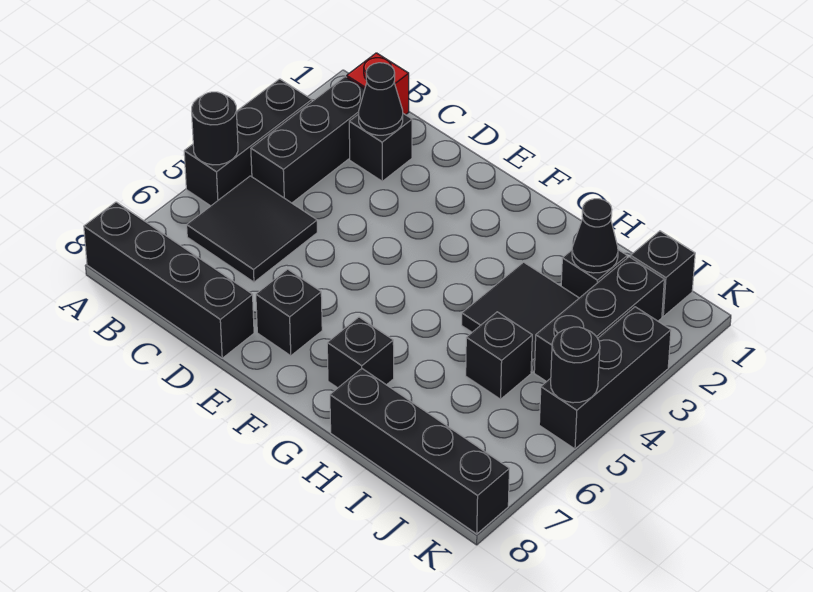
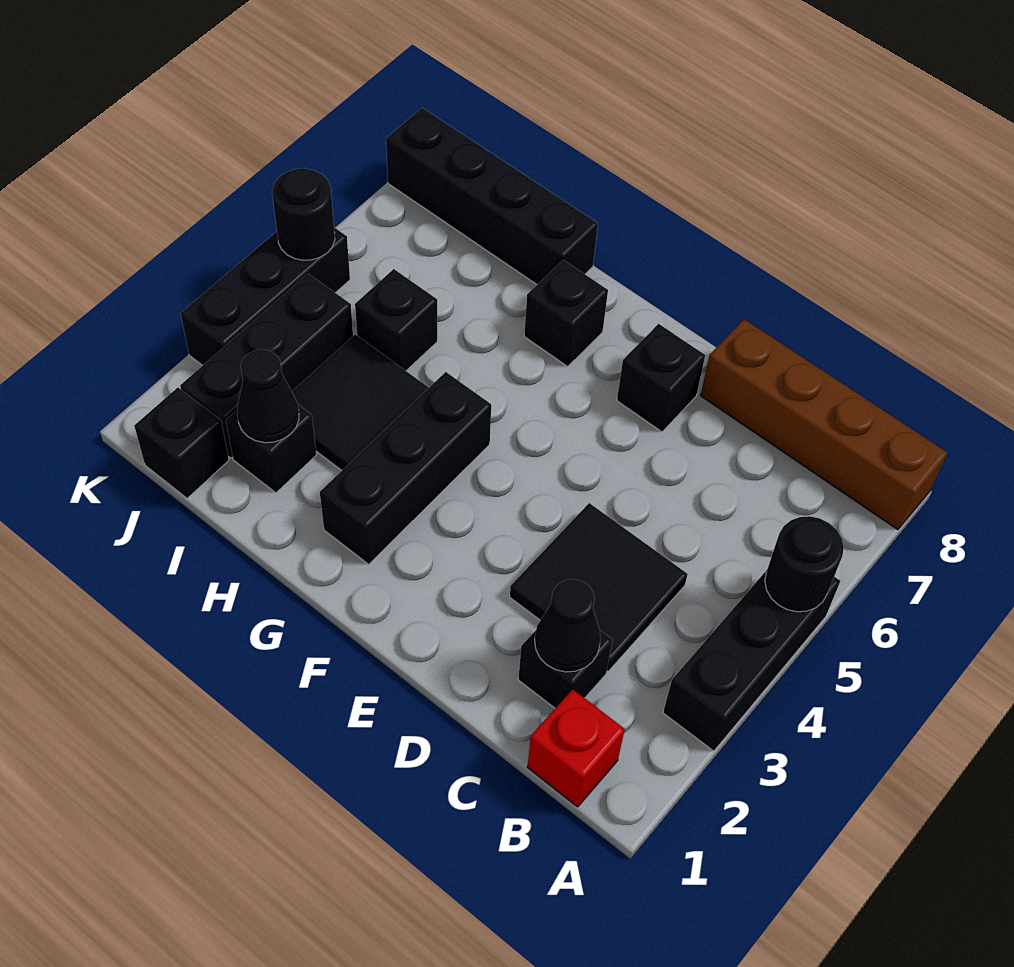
black brick A8:D8 level 1 -> brown brick A8:D8 level 1
black brick B2:B4 level 1 -> black brick G2:G4 level 1
black tile B5:C6 level 1 -> black tile C3:D4 level 1

